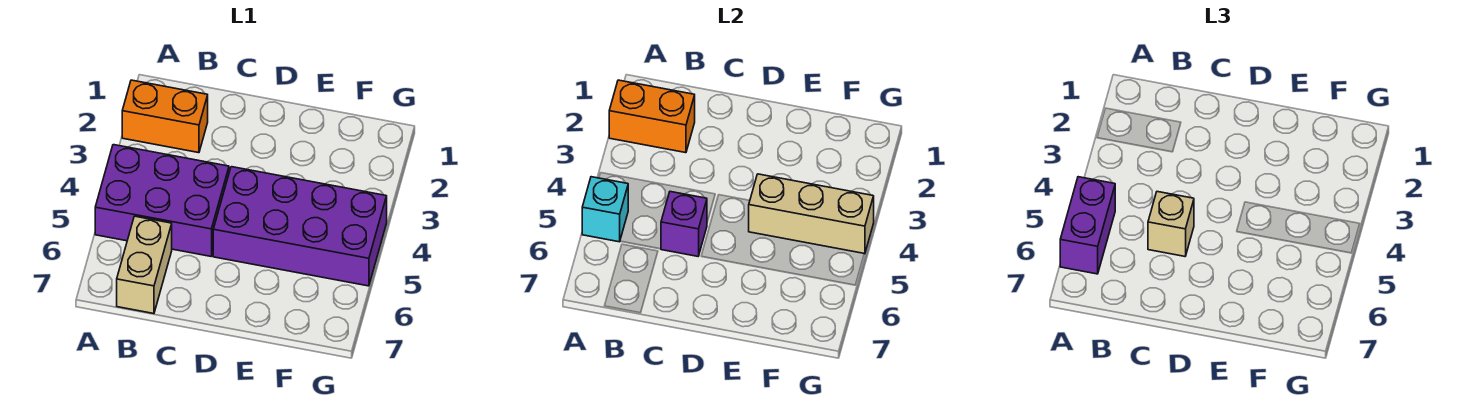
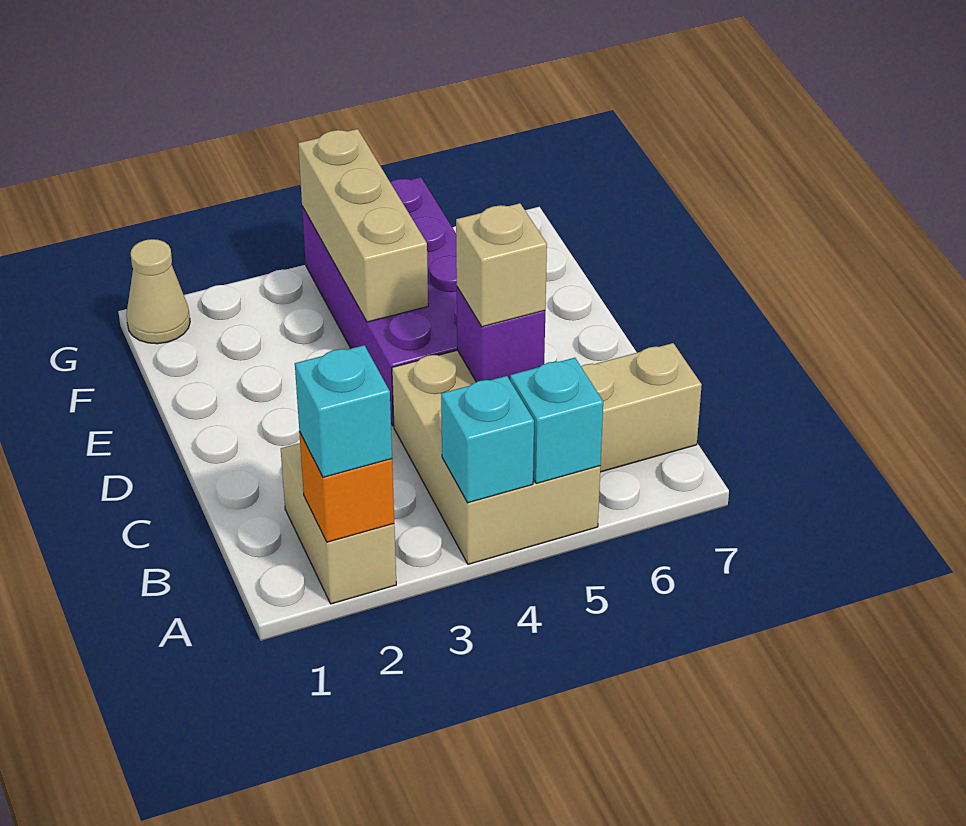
orange brick A2:B2 level 1 -> tan brick A2:B2 level 1
orange brick A2:B2 level 2 -> orange brick A2 level 2
none -> cyan brick A2 level 3
purple brick A4:C5 level 1 -> tan brick A4:C5 level 1
none -> cyan brick A4 level 2
purple brick A5:A6 level 3 -> none
none -> tan cone G1 level 1

